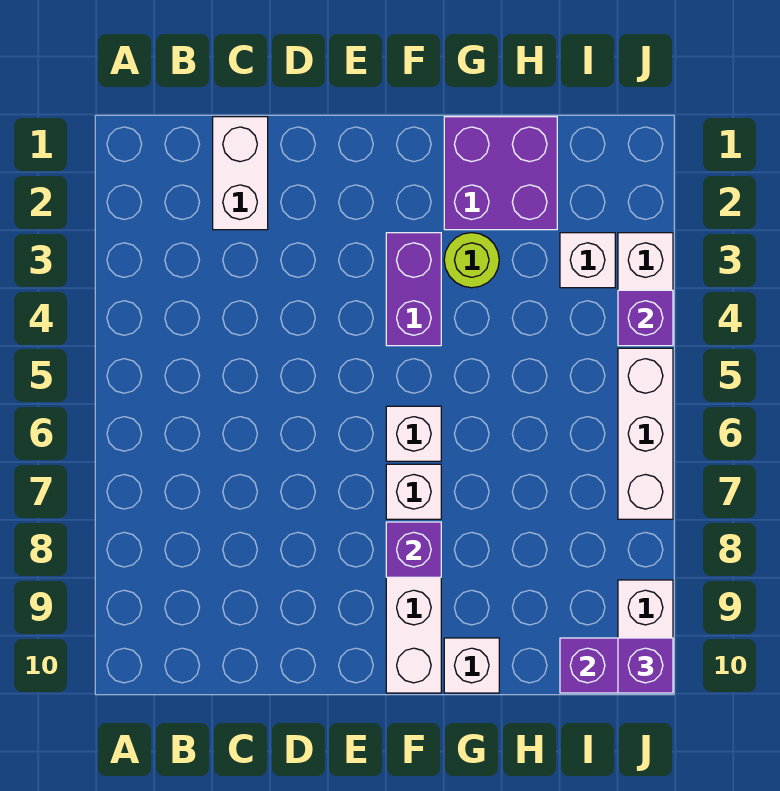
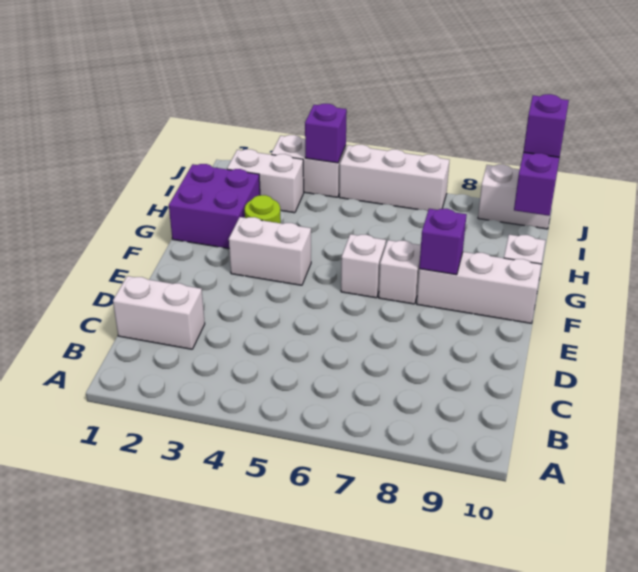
purple brick F3:F4 level 1 -> white brick F3:F4 level 1
white brick I3 level 1 -> white brick I2:I3 level 1

